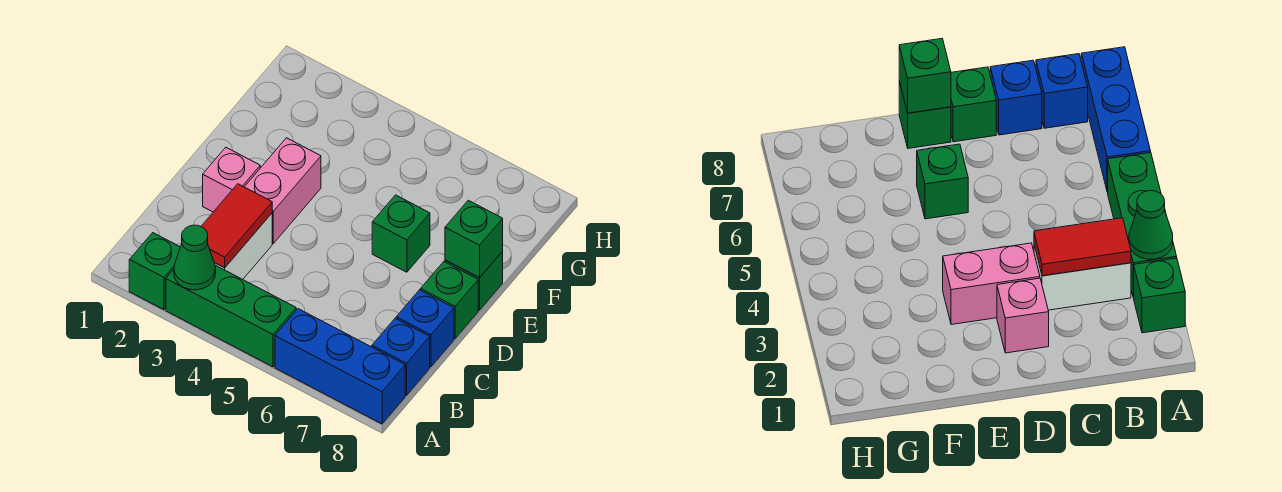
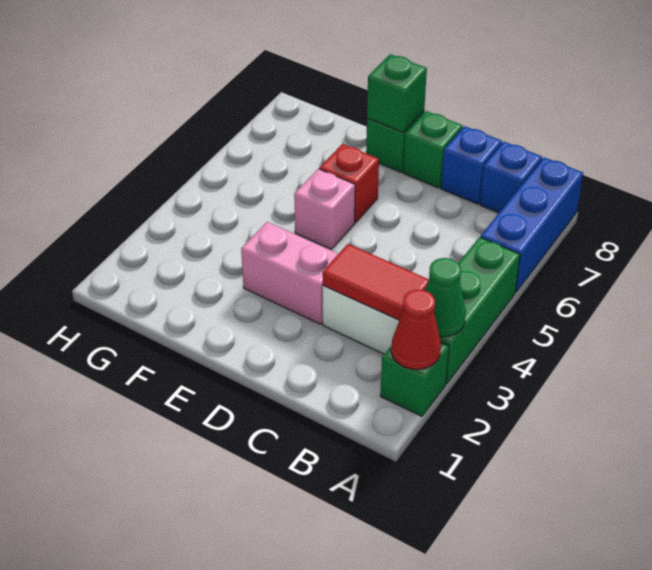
none -> red cone A2 level 2
pink brick D2 level 1 -> pink brick E5 level 1
green brick E6 level 1 -> red brick E6 level 1

